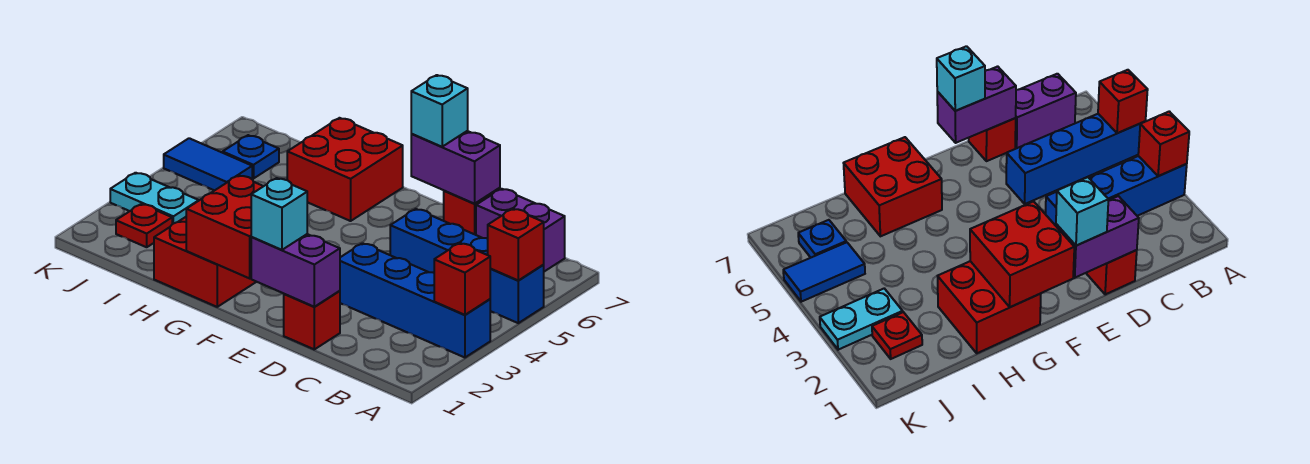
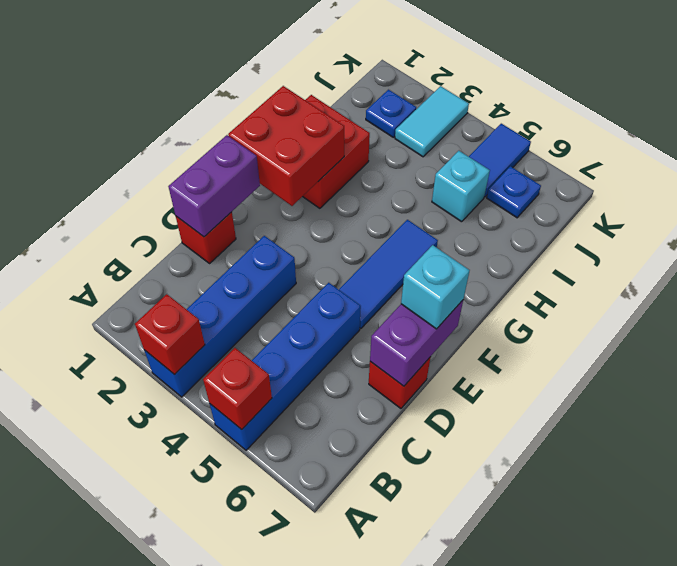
purple brick B7:C7 level 1 -> none
cyan brick E1 level 3 -> cyan brick I5 level 1
none -> blue tile E5:G5 level 1
red brick G6:H7 level 1 -> none
red plate J2 level 1 -> blue plate J2 level 1
cyan plate J3:K3 level 1 -> cyan tile J3:K3 level 1

